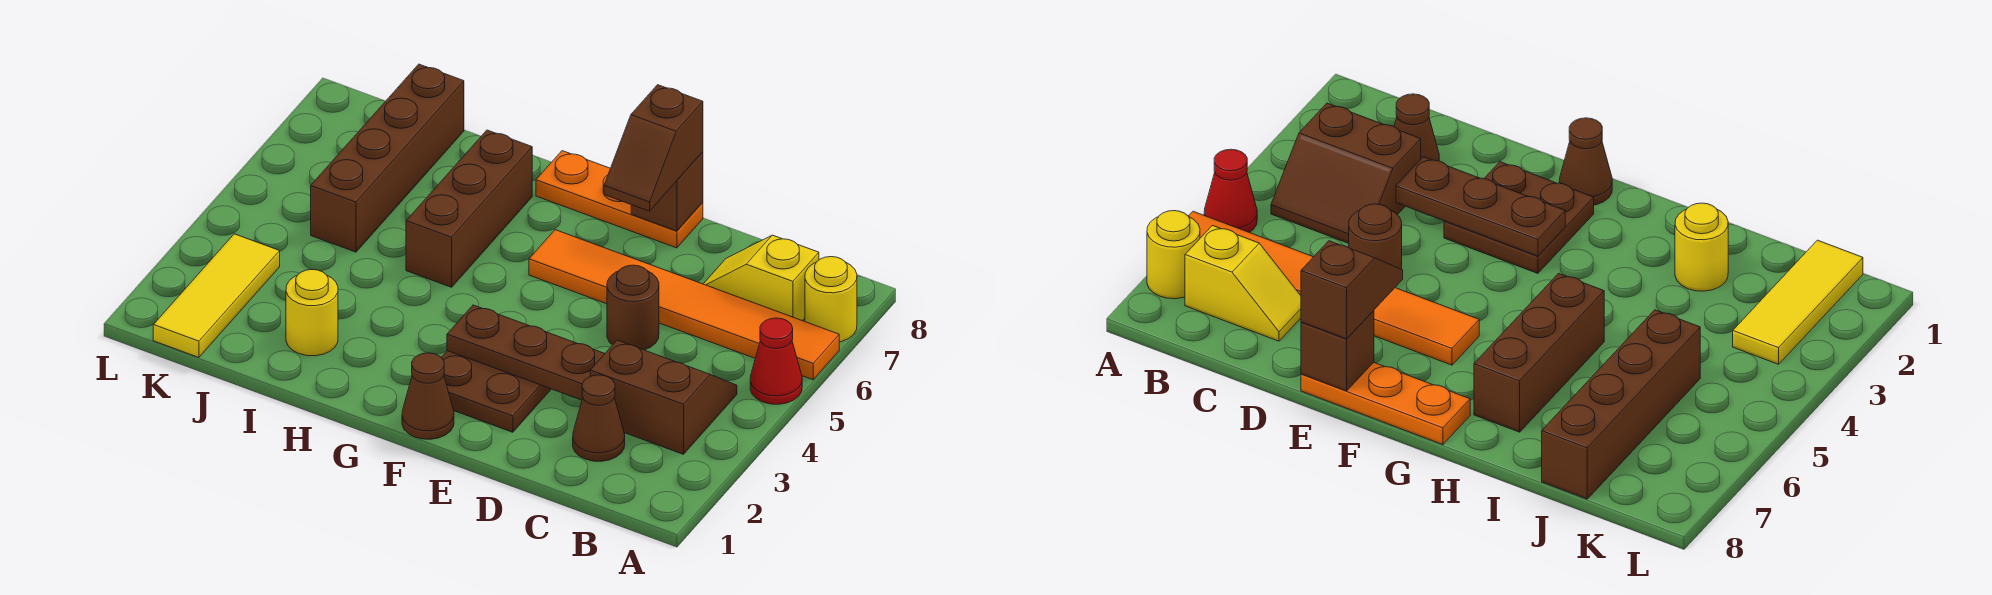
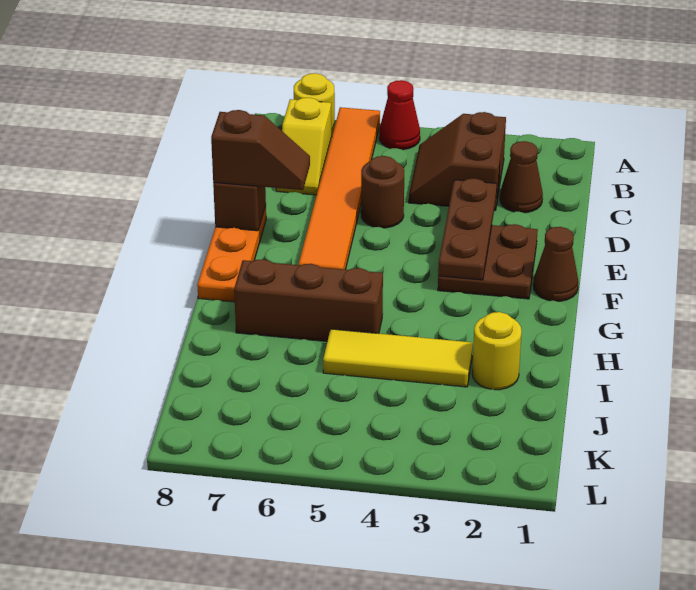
brown brick J5:J8 level 1 -> none
yellow tile K1:K3 level 1 -> yellow tile I3:I5 level 1

